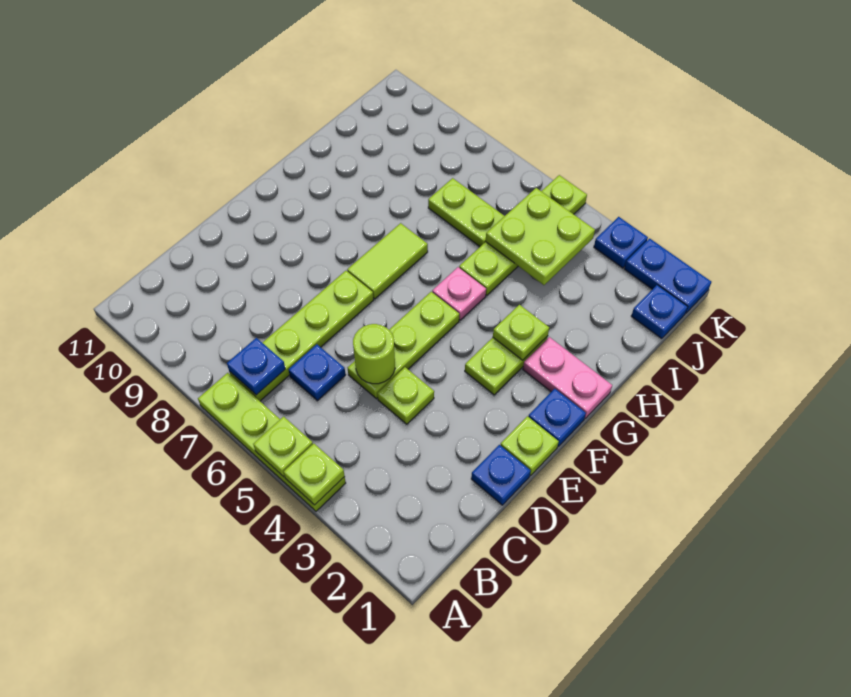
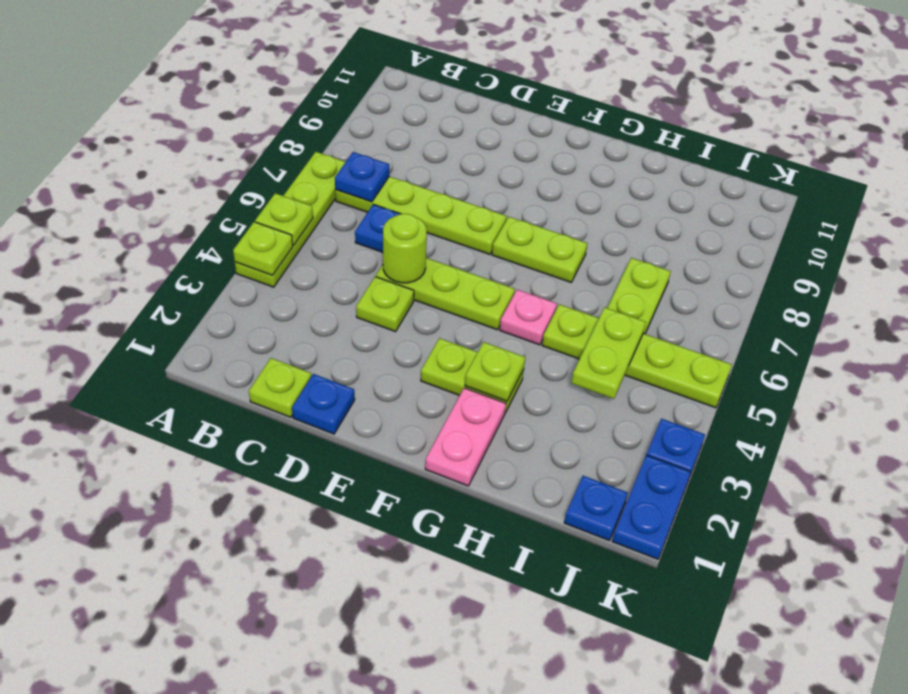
lime plate E1 level 1 -> lime plate C1 level 1
blue plate F1 level 1 -> none
lime tile F7:G7 level 1 -> lime plate F7:G7 level 1
lime plate I4:J5 level 2 -> lime plate I4:I5 level 2

